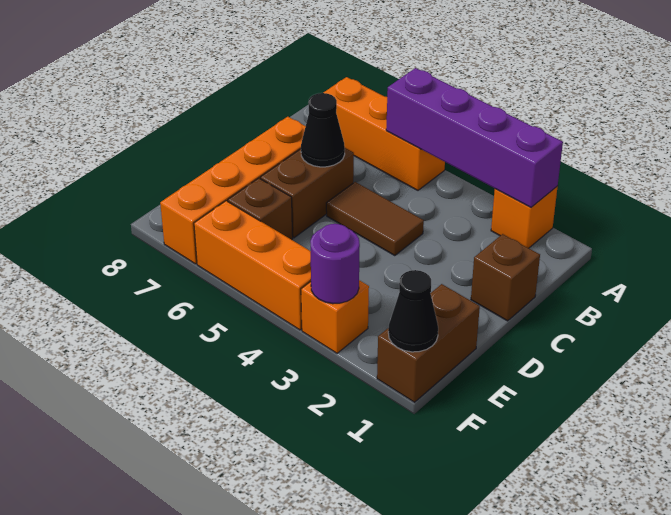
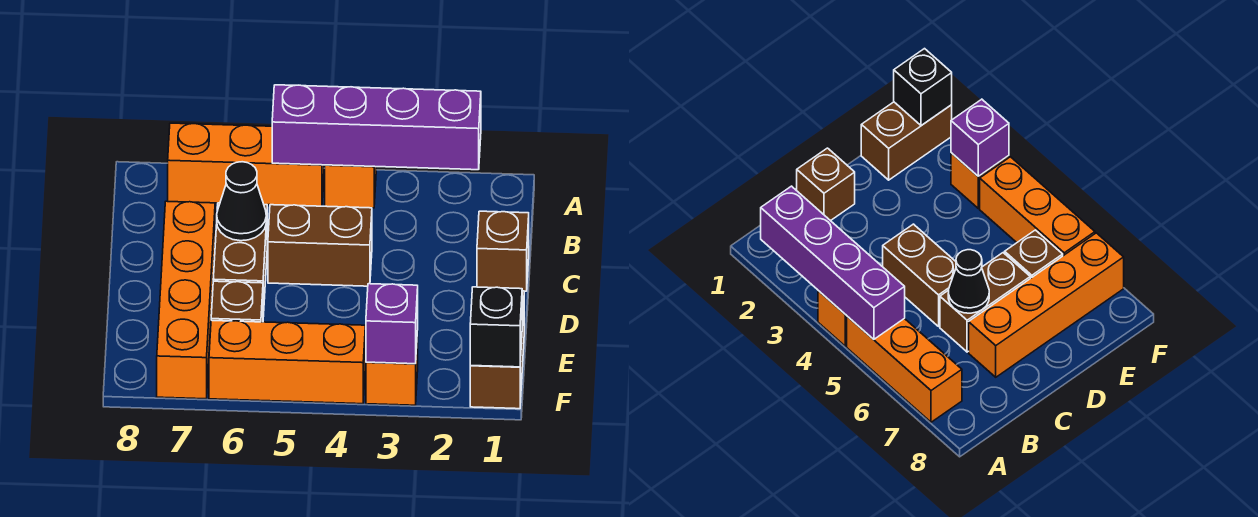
orange brick A2 level 1 -> orange brick A4 level 1
brown tile C4:C5 level 1 -> brown brick C4:C5 level 1
black cone F1 level 2 -> black brick F1 level 2
purple round brick F3 level 2 -> purple brick F3 level 2

